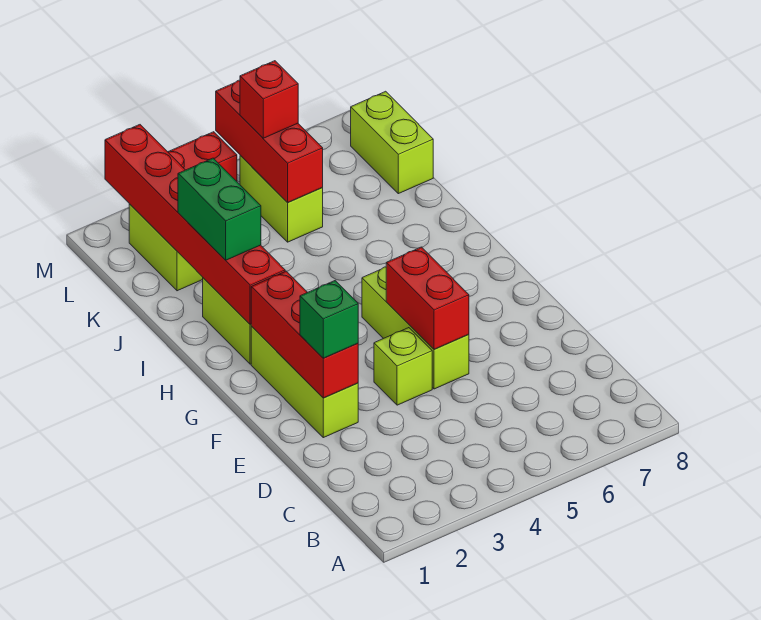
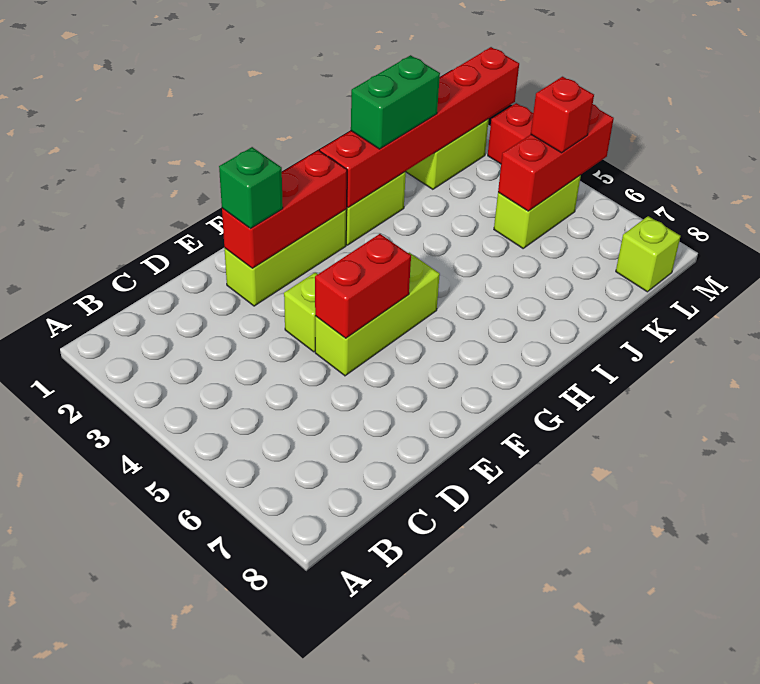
lime brick K8:L8 level 1 -> lime brick L8 level 1

